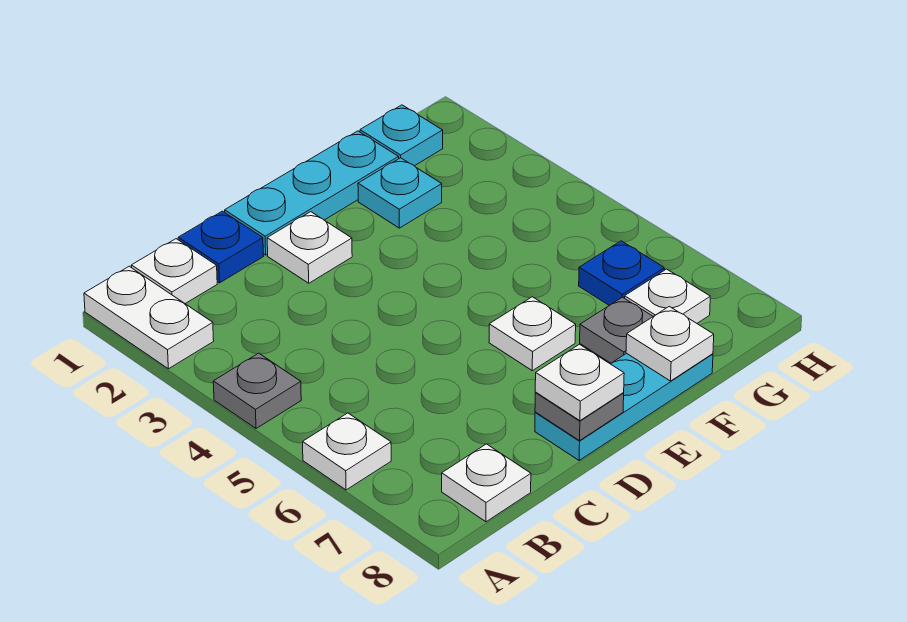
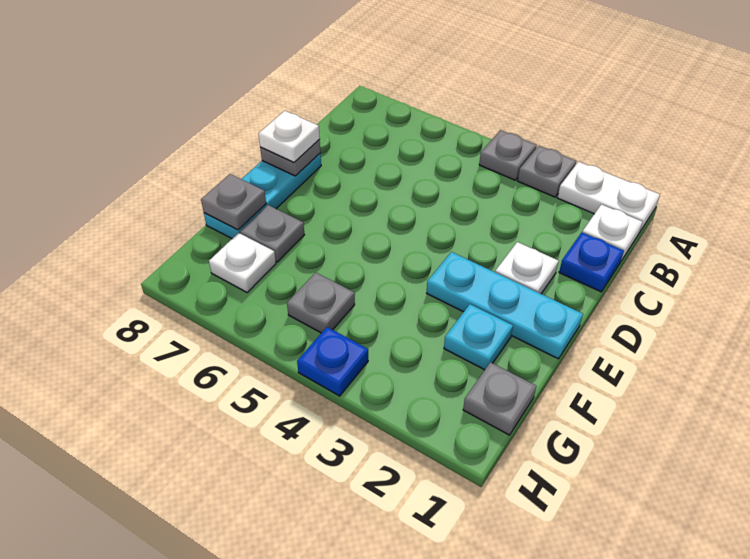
none -> grey plate A3 level 1
white plate A6 level 1 -> none
white plate B8 level 1 -> none
cyan plate D1:F1 level 1 -> cyan plate E1:E3 level 1
white plate E6 level 1 -> none
white plate F8 level 2 -> grey plate F8 level 2
cyan plate G1 level 1 -> grey plate G1 level 1
none -> grey plate G5 level 1
blue plate G6 level 1 -> blue plate H4 level 1

